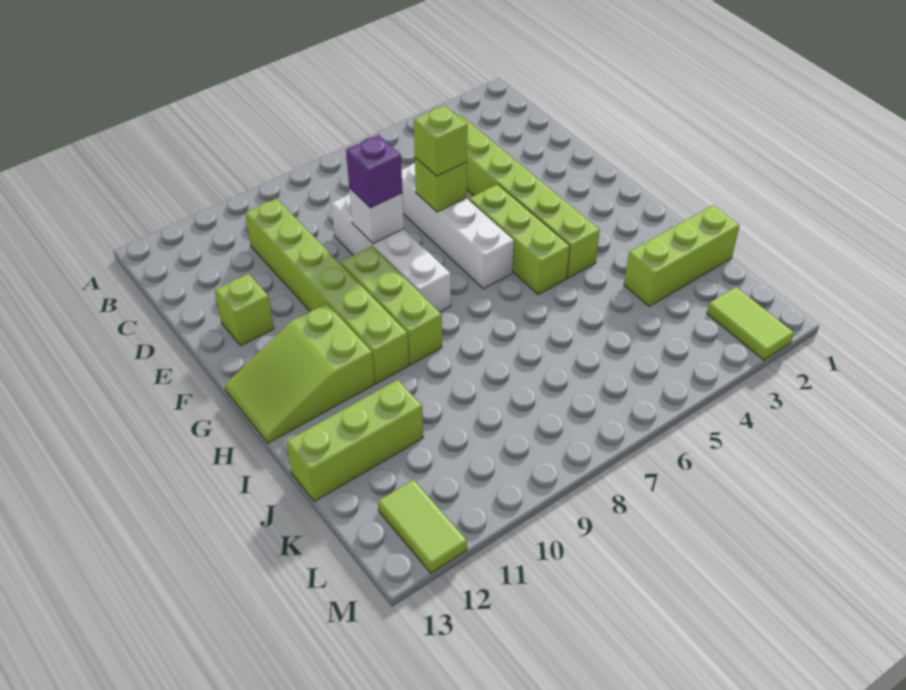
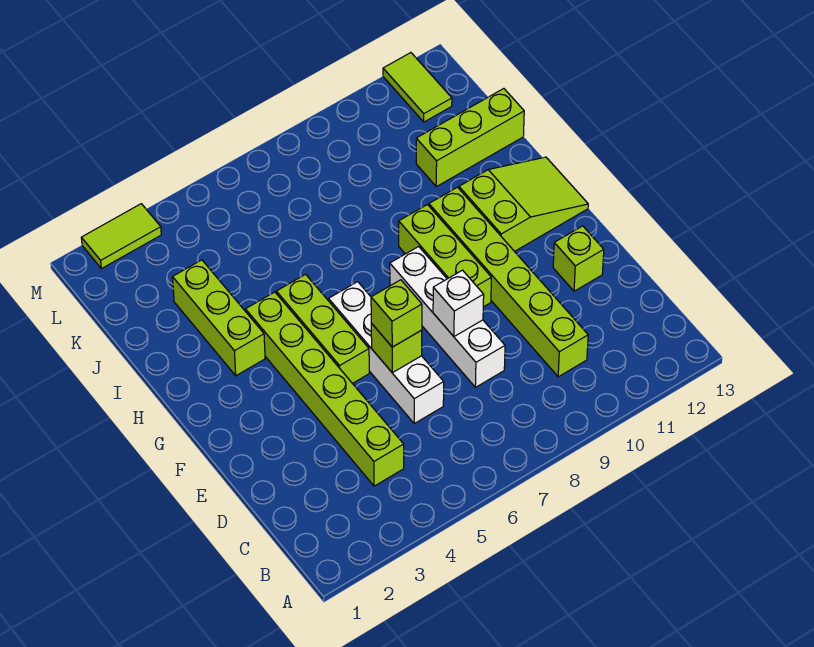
purple brick E8 level 3 -> none
lime brick J1:J3 level 1 -> lime brick H3:J3 level 1
lime tile L2:M2 level 1 -> lime tile M2:M3 level 1

